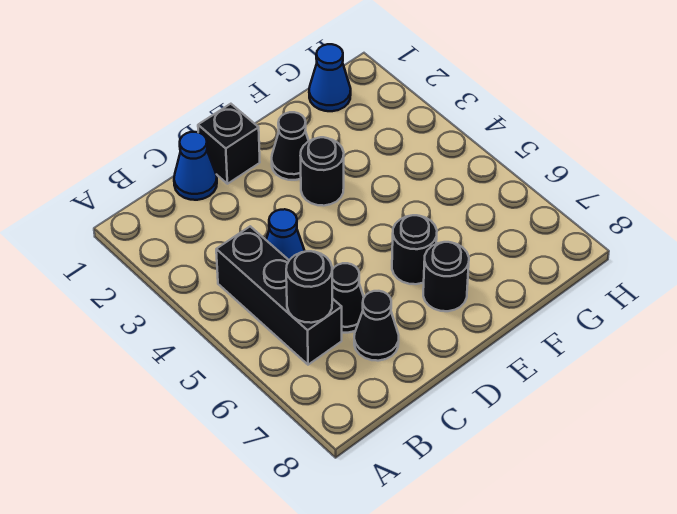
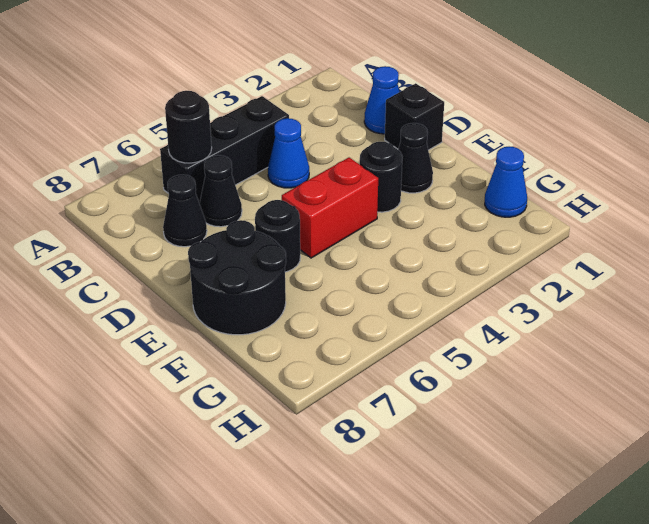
none -> red brick E4:E5 level 1
black round brick E7 level 1 -> black round brick E7:F8 level 1

